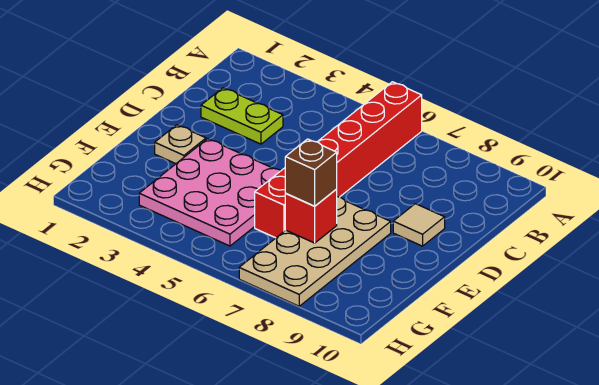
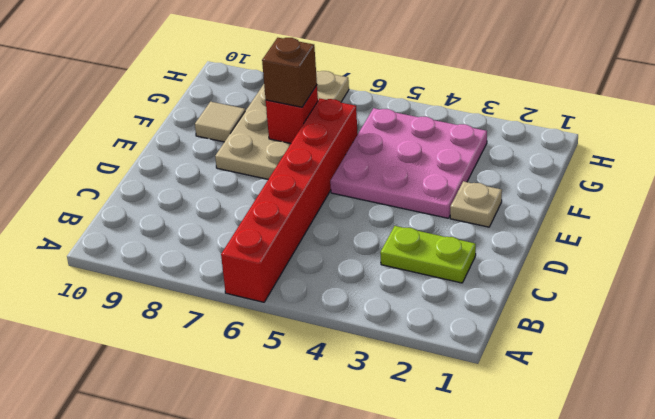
tan tile D9 level 1 -> tan tile F9 level 1

